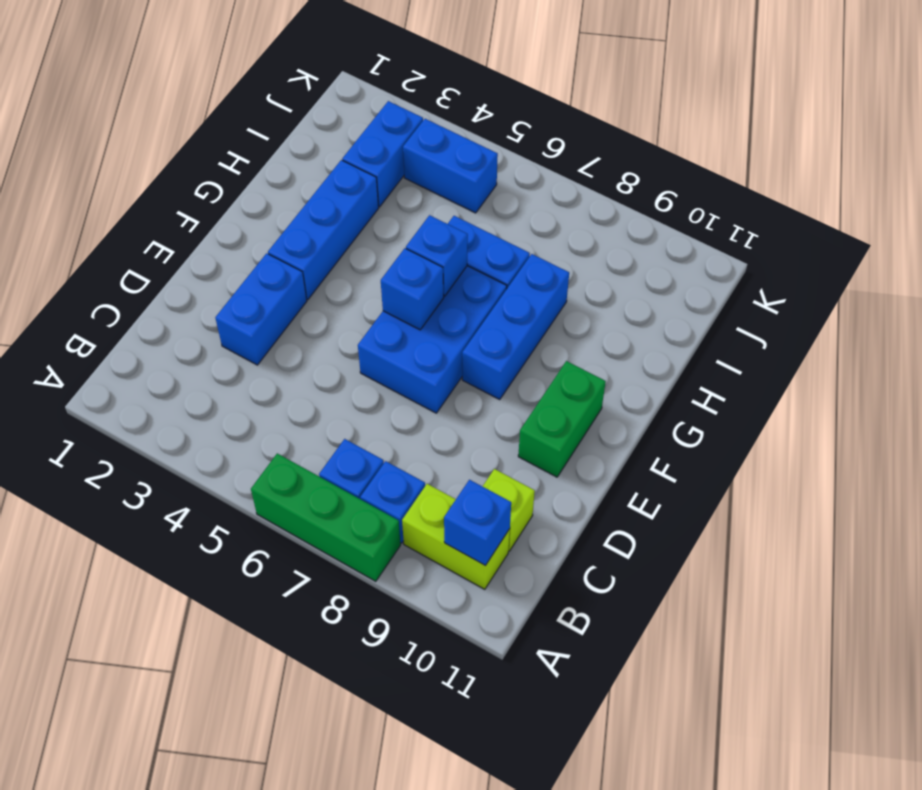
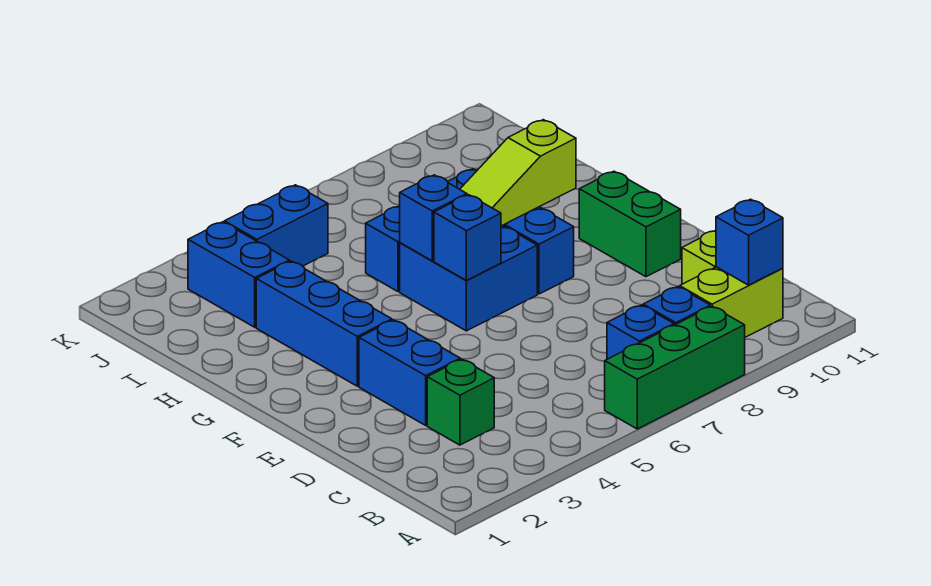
none -> green brick C3 level 1
blue brick E6:G7 level 1 -> blue brick F6:G7 level 1
none -> lime slope G7:G9 level 2 top 9

